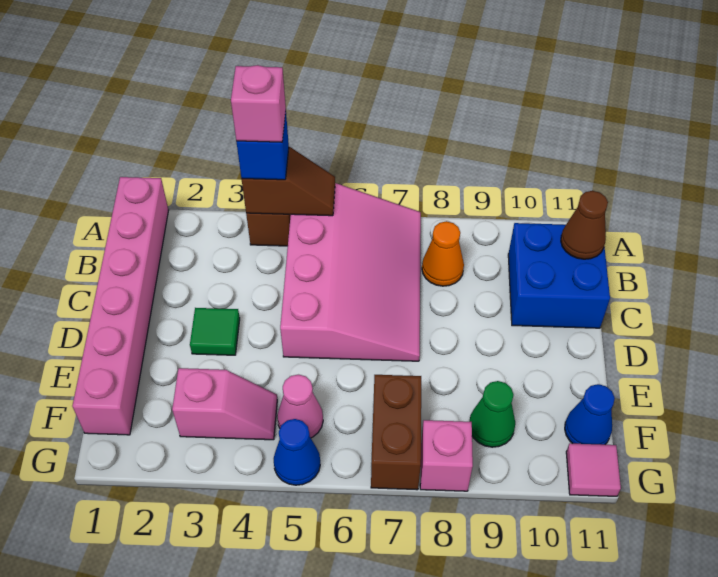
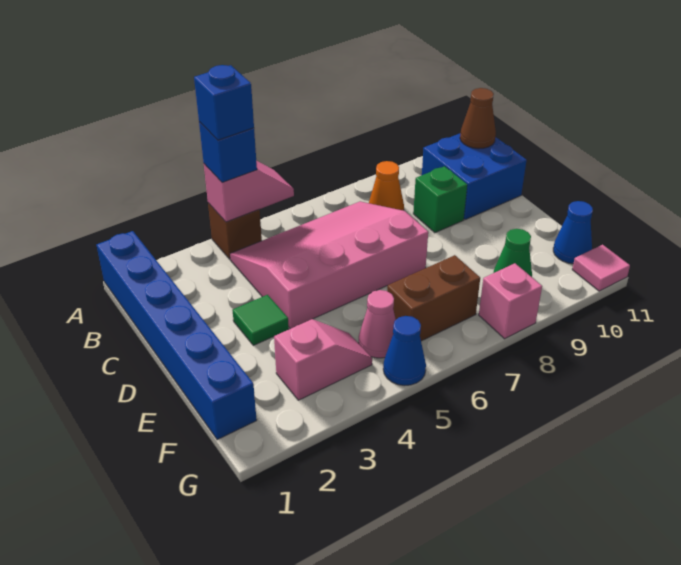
pink brick A1:F1 level 1 -> blue brick A1:F1 level 1
brown slope A4:A5 level 2 top 4 -> pink slope A4:A5 level 2 top 4
pink brick A4 level 4 -> blue brick A4 level 4
pink slope A5:D7 level 1 top 5 -> pink slope B4:D7 level 1 top D
none -> green brick C9 level 1
brown brick F7:G7 level 1 -> brown brick F6:F7 level 1

